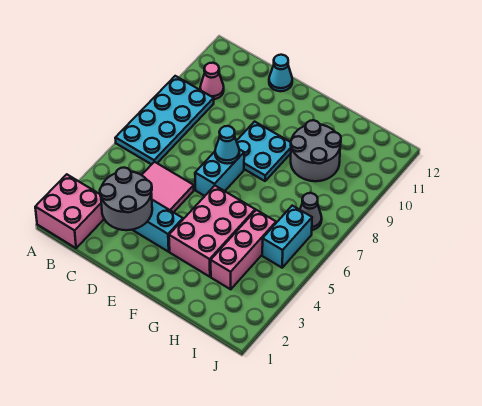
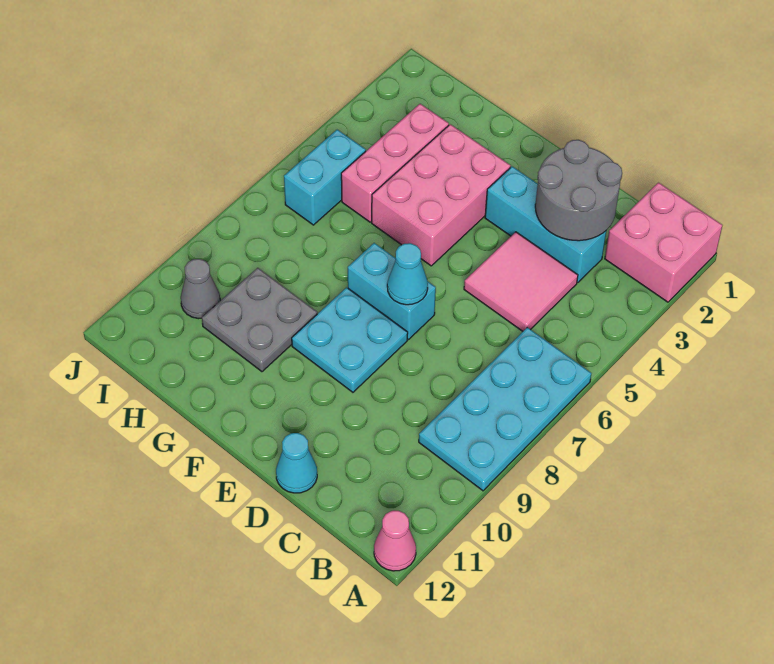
pink cone B10 level 1 -> pink cone A12 level 1
cyan brick E6:E7 level 1 -> cyan brick E7:F7 level 1
grey round brick G9:H10 level 1 -> grey plate G9:H10 level 1
grey cone I7 level 1 -> grey cone I10 level 1

